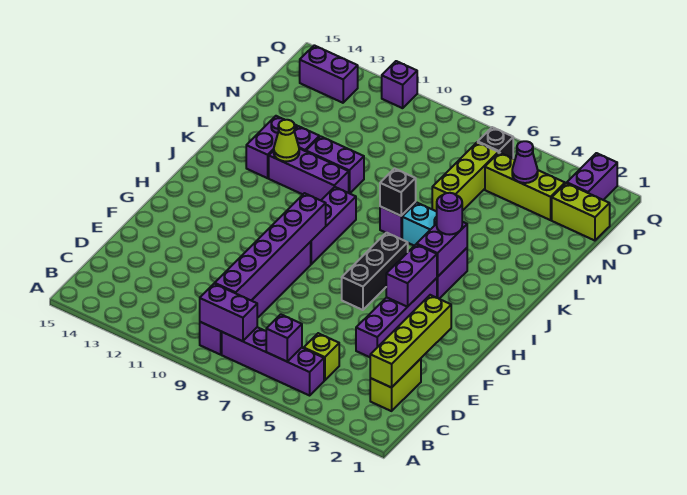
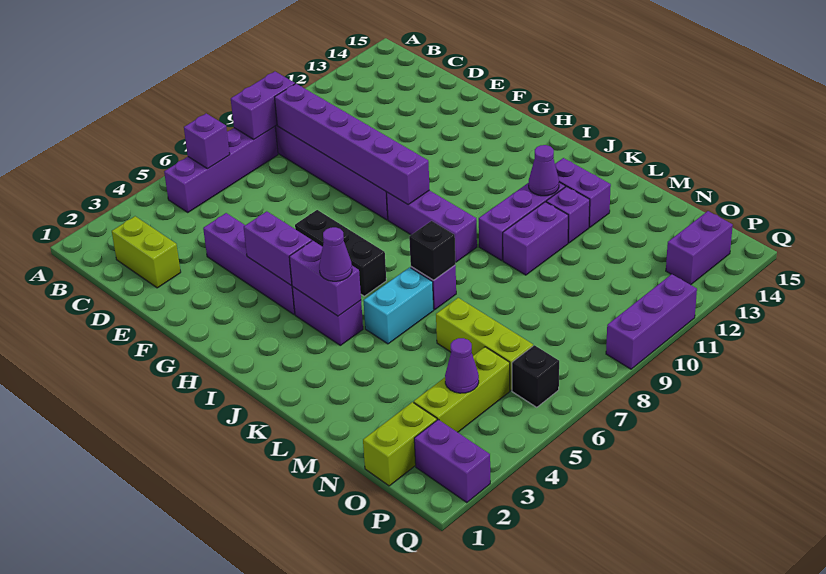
lime brick C2:F2 level 2 -> none
lime brick C5 level 1 -> none
purple round brick J4 level 3 -> purple cone J4 level 3
lime cone K12 level 2 -> purple cone K12 level 2
purple brick Q11 level 1 -> purple brick Q9:Q11 level 1

